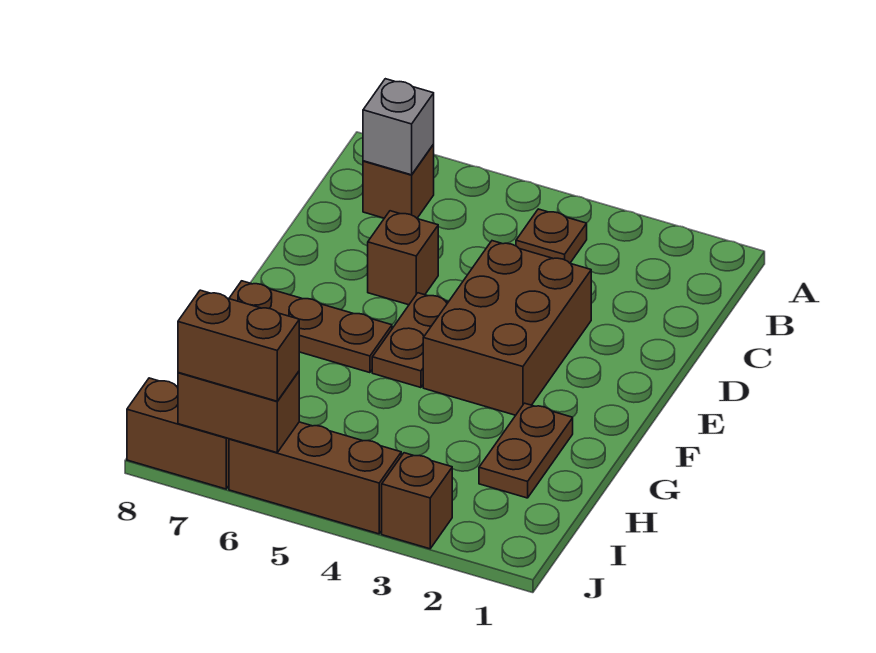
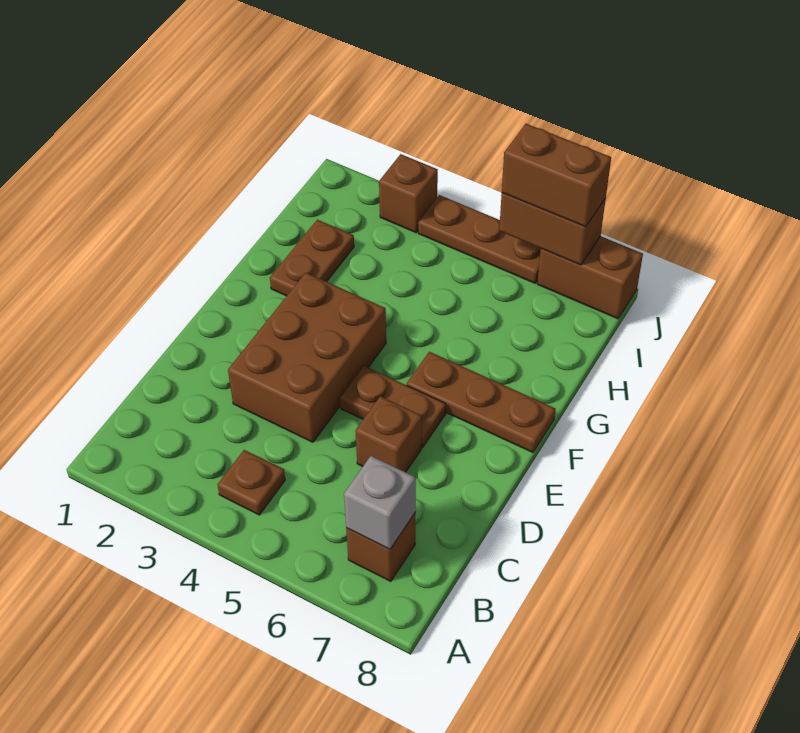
brown plate E5:F5 level 1 -> brown plate E5:E6 level 1
brown brick J4:J6 level 1 -> brown plate J4:J6 level 1

